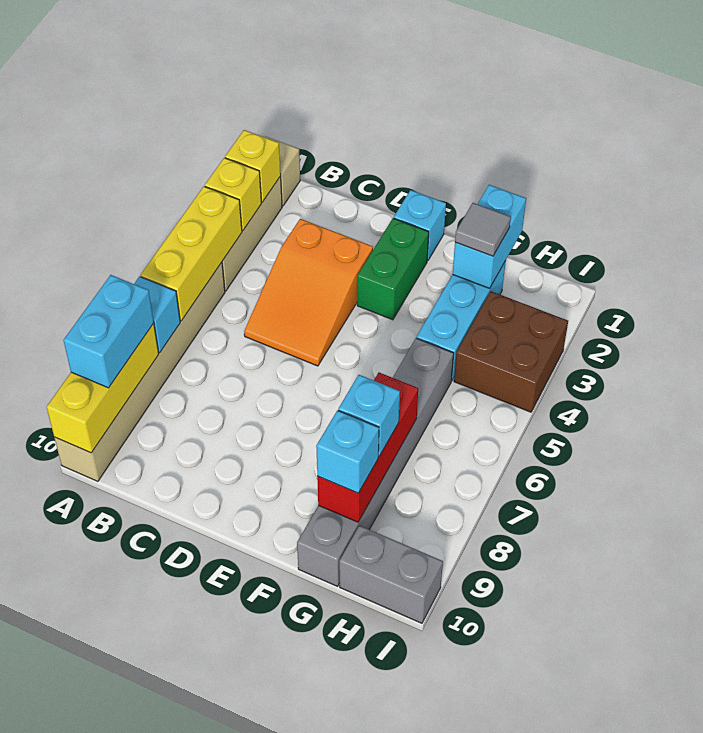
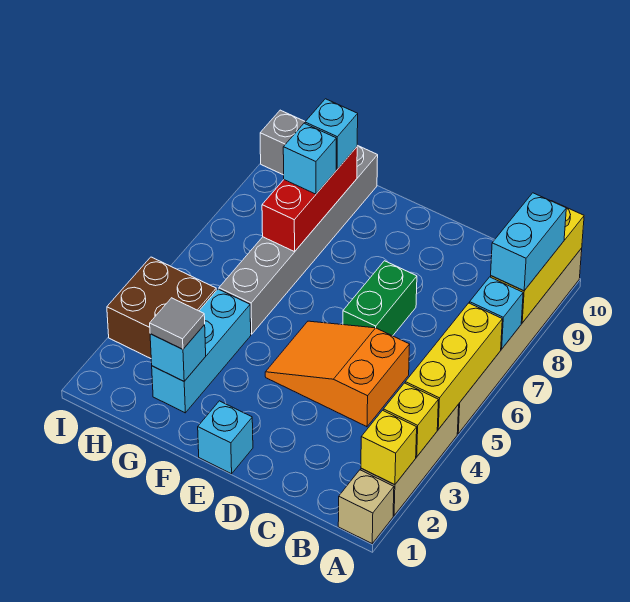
orange slope C3:D5 level 1 top 3 -> orange slope C4:E5 level 1 top C
green brick E2:E3 level 1 -> green brick D6:D7 level 1
cyan brick G1:G2 level 2 -> cyan brick G2 level 2

